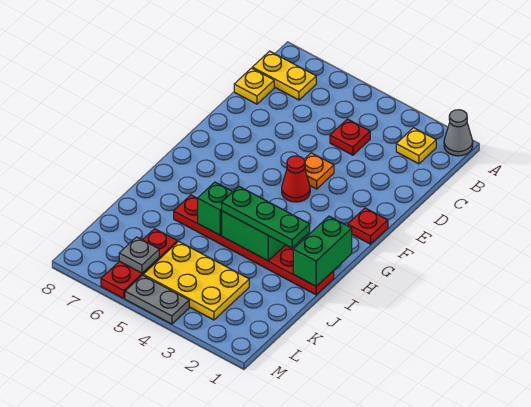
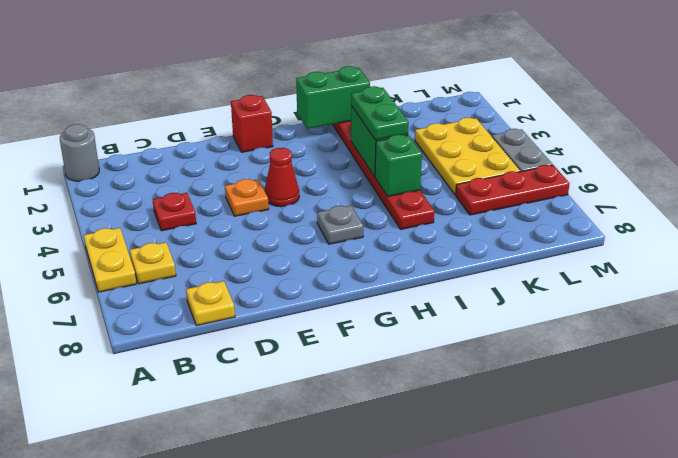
grey cone A1 level 1 -> grey round brick A1 level 1
yellow plate B2 level 1 -> yellow plate B6 level 1
yellow plate B7:B8 level 1 -> yellow plate A5:A6 level 1
red plate F1 level 1 -> red brick F1 level 1
green plate I2:I4 level 3 -> green plate I3:I4 level 3
grey plate L6 level 2 -> grey plate G6 level 1

